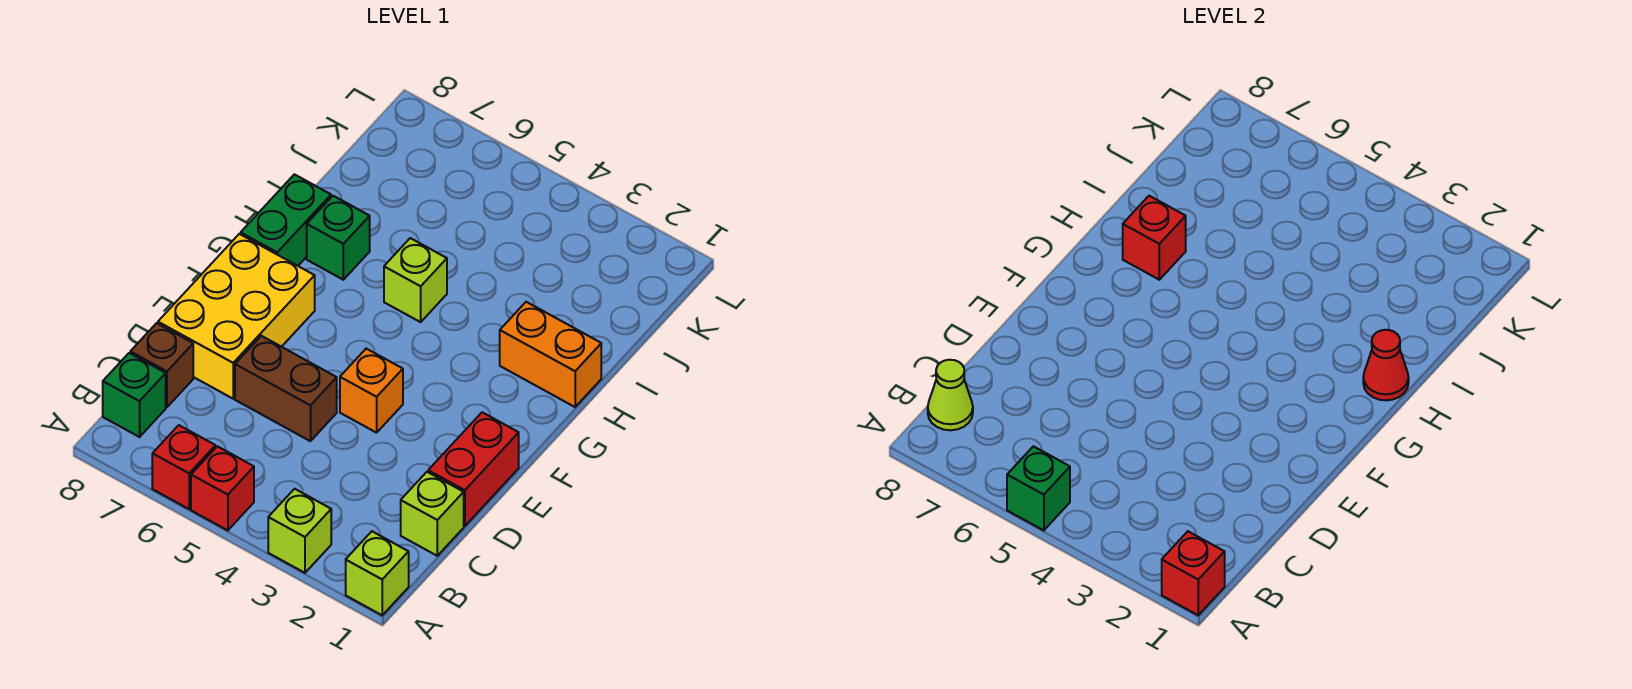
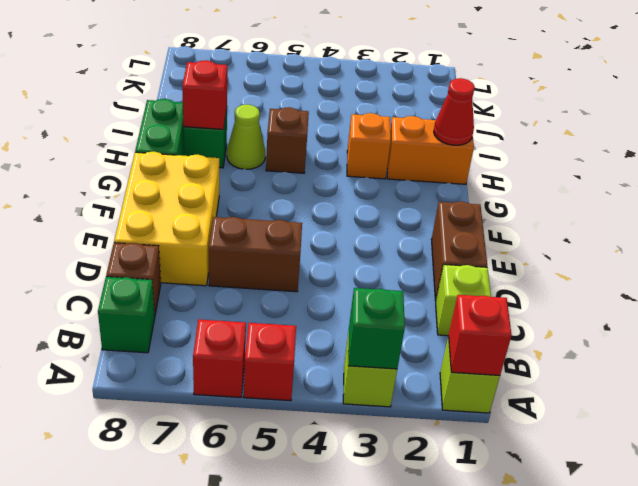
green brick A5 level 2 -> green brick A3 level 2
lime cone B8 level 2 -> lime cone H6 level 1
red brick D1:E1 level 1 -> brown brick D1:E1 level 1
orange brick E4 level 1 -> orange brick H3 level 1
lime brick H5 level 1 -> brown brick H5 level 1

